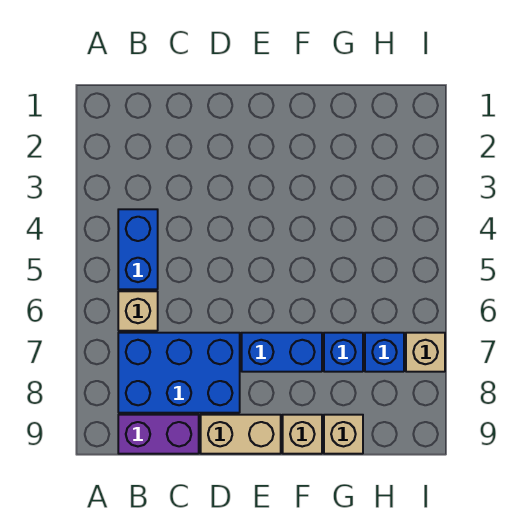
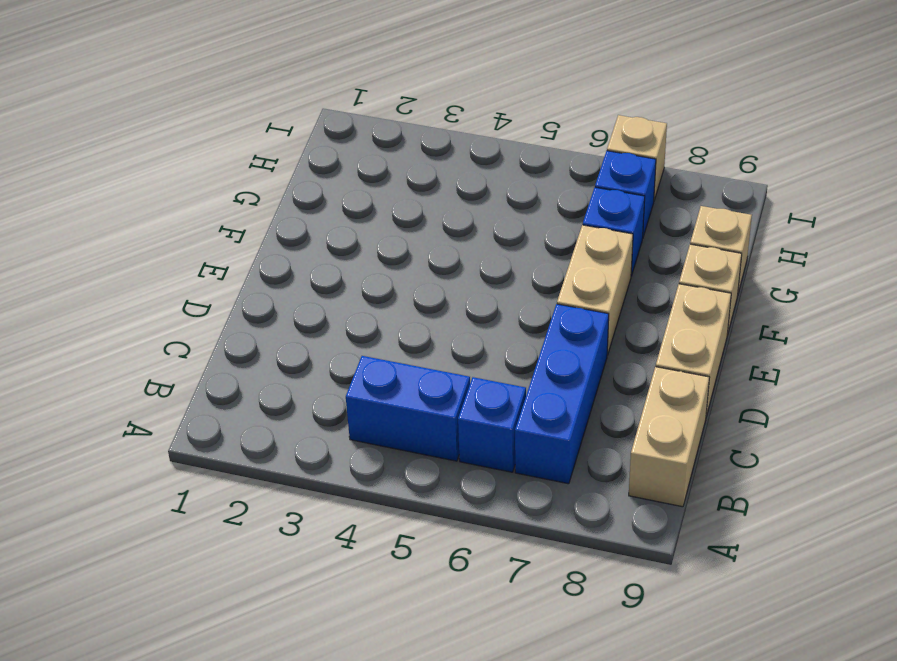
tan brick B6 level 1 -> blue brick B6 level 1
blue brick B7:D8 level 1 -> blue brick B7:D7 level 1
purple brick B9:C9 level 1 -> tan brick B9:C9 level 1
blue brick E7:F7 level 1 -> tan brick E7:F7 level 1

